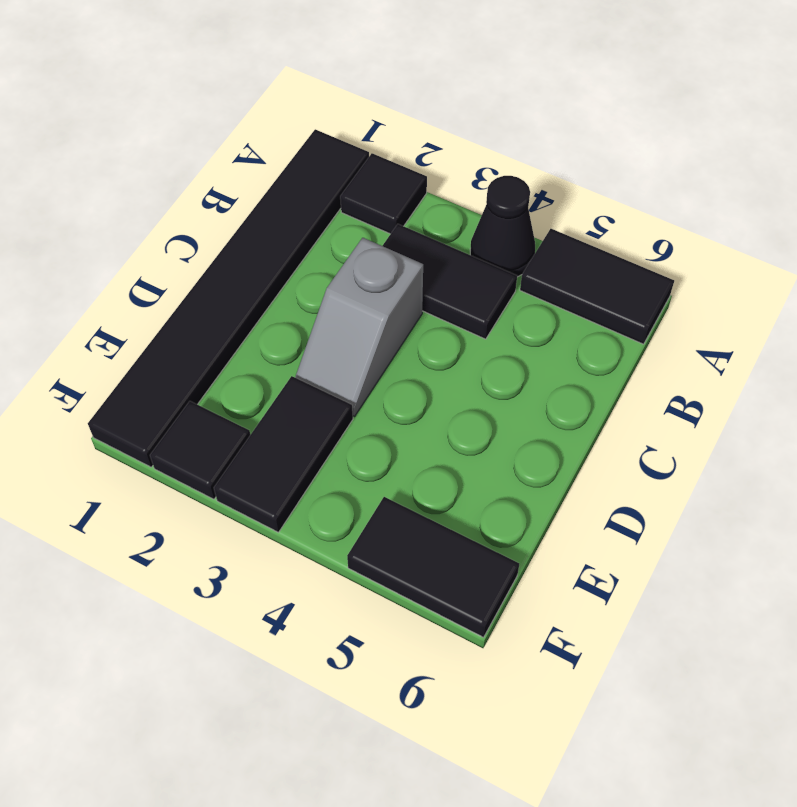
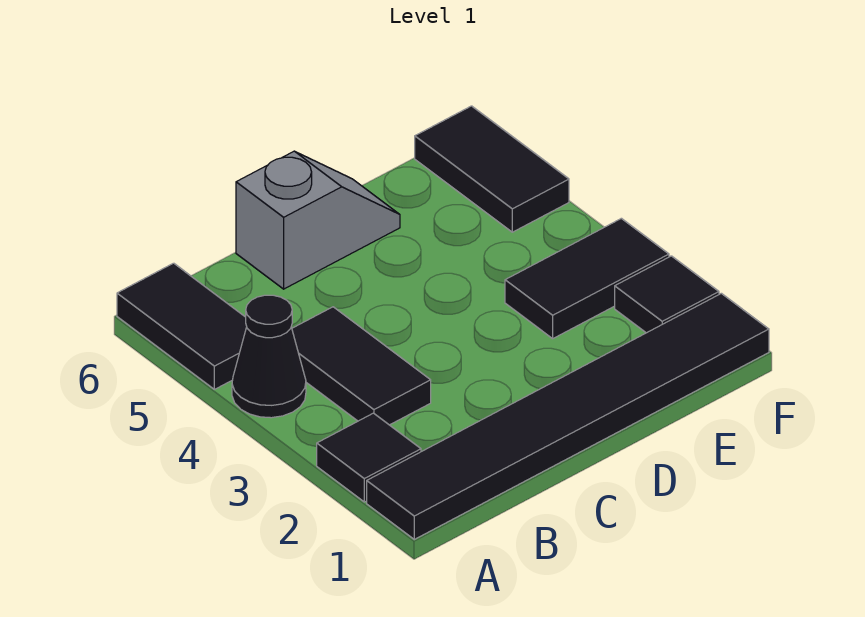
grey slope C3:D3 level 1 top C -> grey slope C6:D6 level 1 top C

